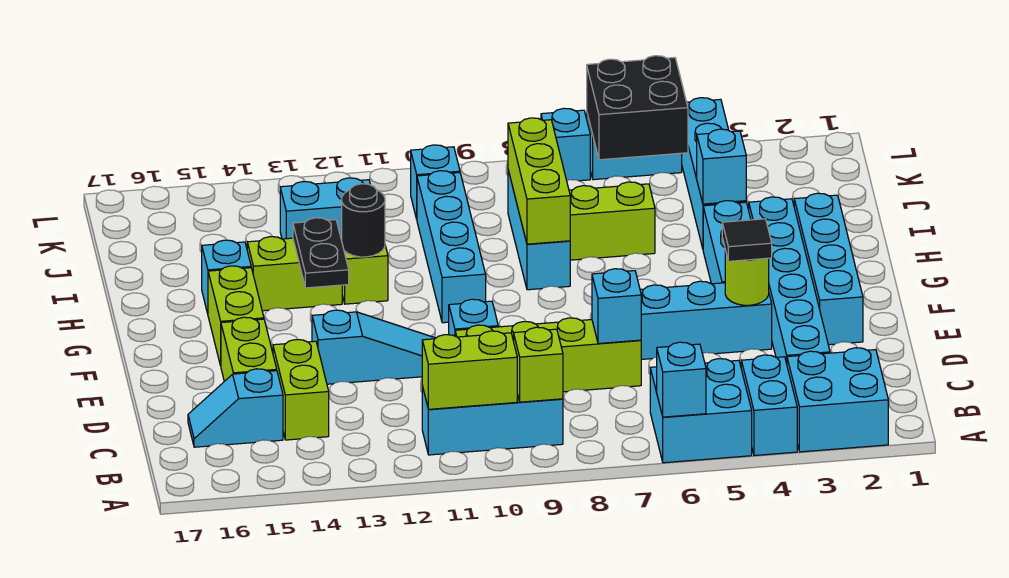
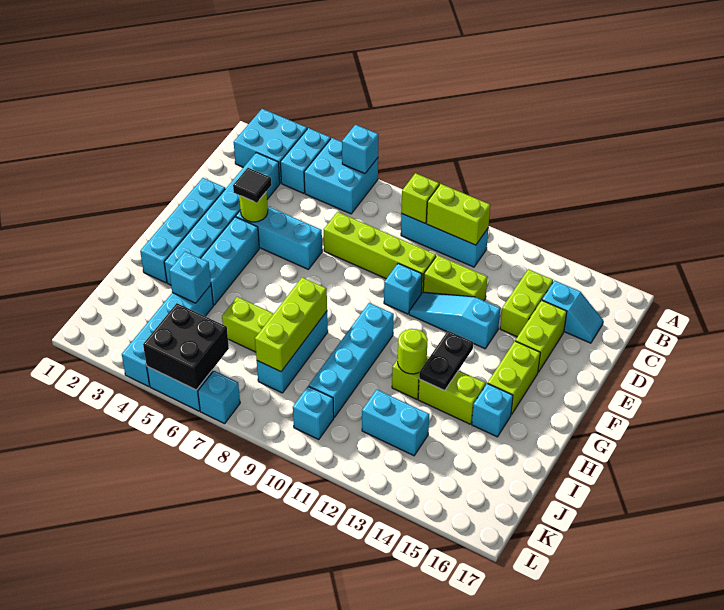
cyan brick D7 level 2 -> none
none -> lime brick D11:D12 level 1
black round brick H12 level 2 -> lime round brick H12 level 2

